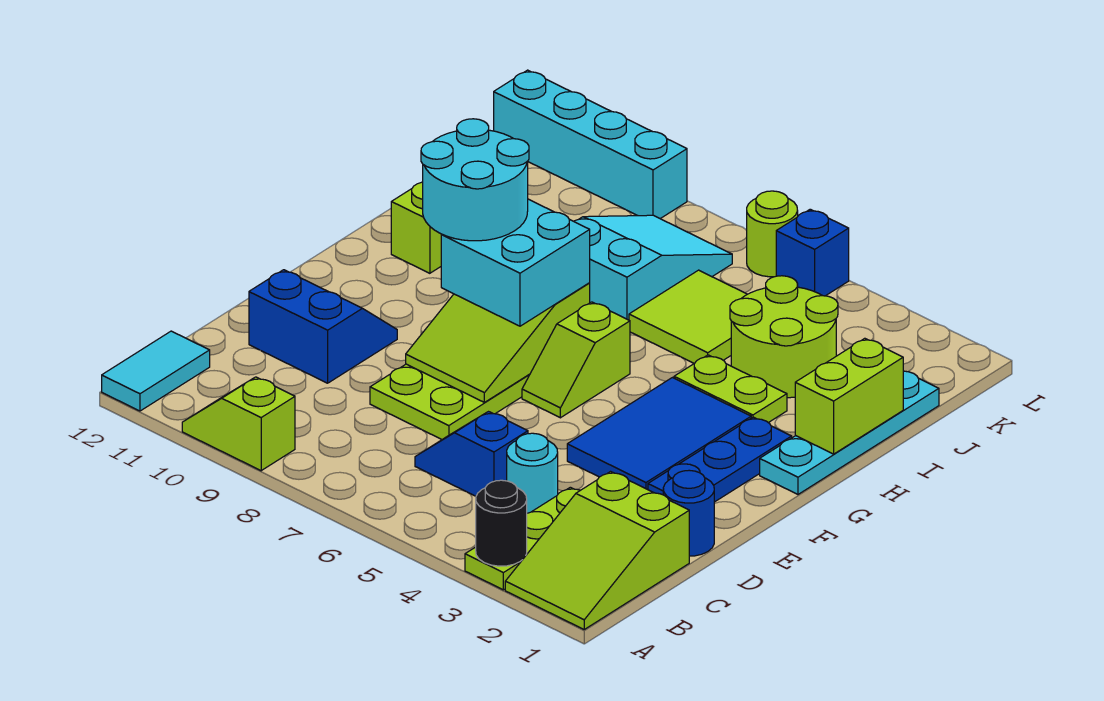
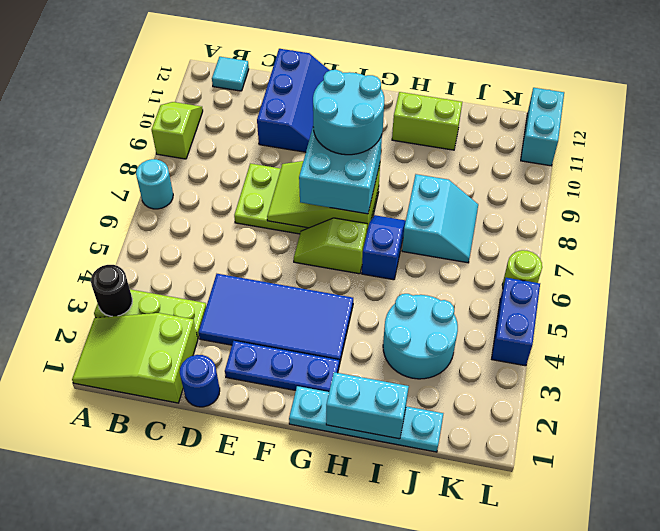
cyan tile A12:B12 level 1 -> cyan tile B12 level 1
cyan round brick C4 level 1 -> cyan round brick A7 level 1
blue slope C5:C6 level 1 top 5 -> blue slope H6:H7 level 1 top 6
blue slope D10:E11 level 1 top D -> blue slope D10:E12 level 1 top D
blue tile E3:G4 level 1 -> blue tile D3:G4 level 1
lime brick H1:I1 level 2 -> cyan brick H1:I1 level 2
lime plate H3:H4 level 1 -> none
lime round brick I3:J4 level 1 -> cyan round brick I3:J4 level 1
lime tile I5:J6 level 1 -> none
cyan slope I7:K8 level 1 top I -> cyan slope I7:J8 level 1 top I
blue brick L5 level 1 -> blue brick L4:L5 level 1
cyan brick L9:L12 level 1 -> cyan brick L11:L12 level 1

